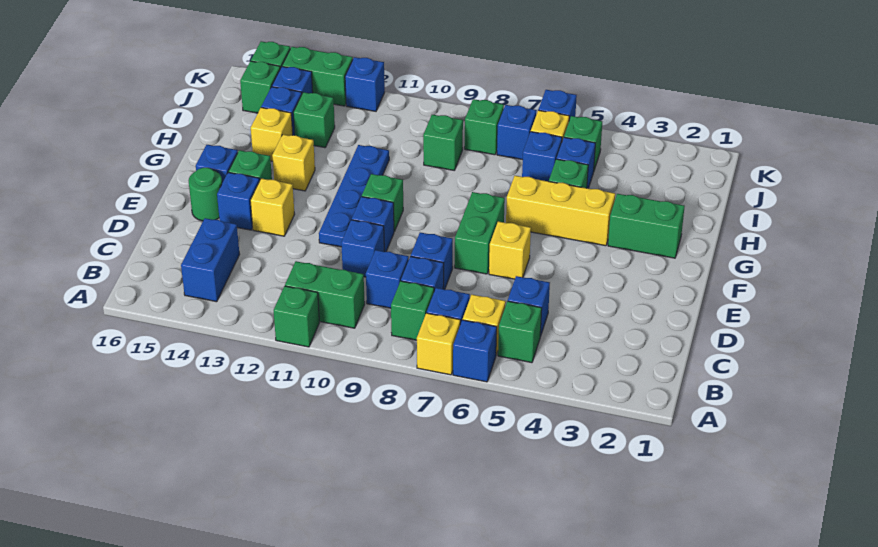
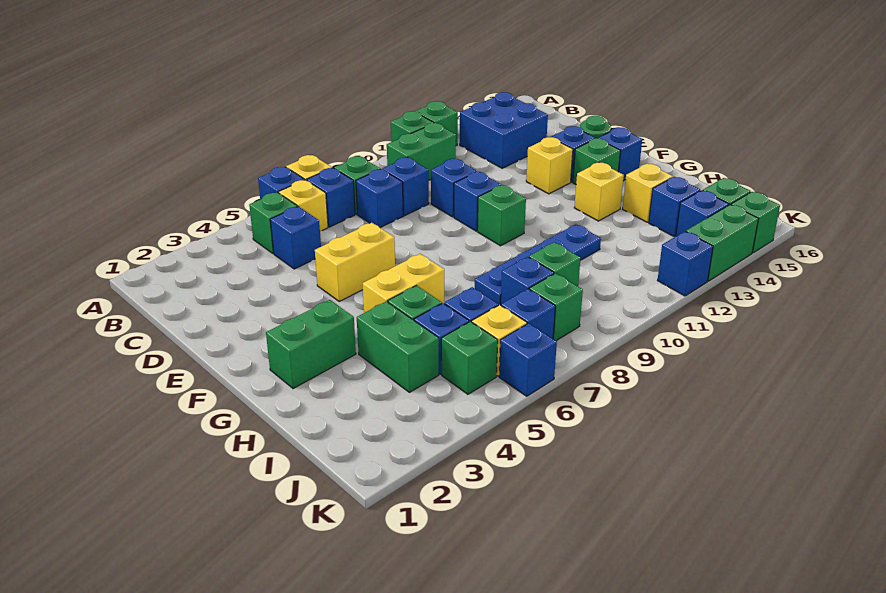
blue brick B14:C14 level 1 -> blue brick B13:C14 level 1
blue brick D8 level 1 -> blue brick I8 level 1
yellow brick E6 level 1 -> yellow brick E5:E6 level 1
green brick E7:F7 level 1 -> green brick H4:I4 level 1
blue plate E11:H11 level 1 -> blue plate H8:H11 level 1
yellow brick G4:G6 level 1 -> yellow brick G5:G6 level 1
green brick I13 level 1 -> green brick A12 level 1

